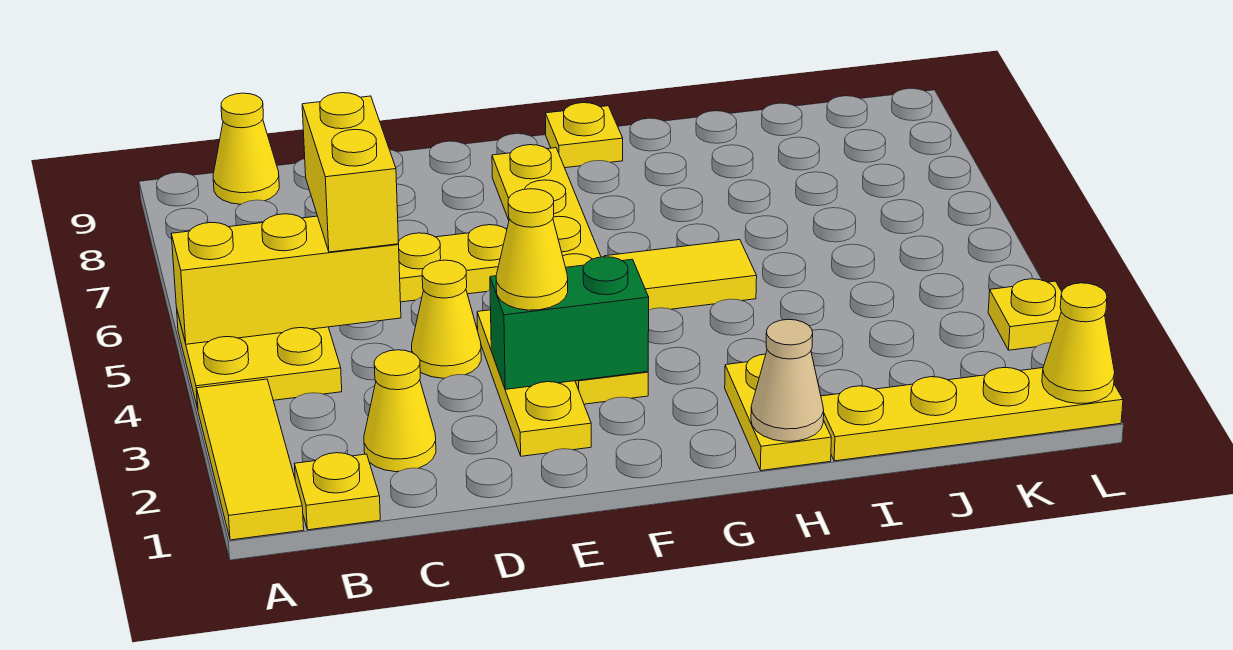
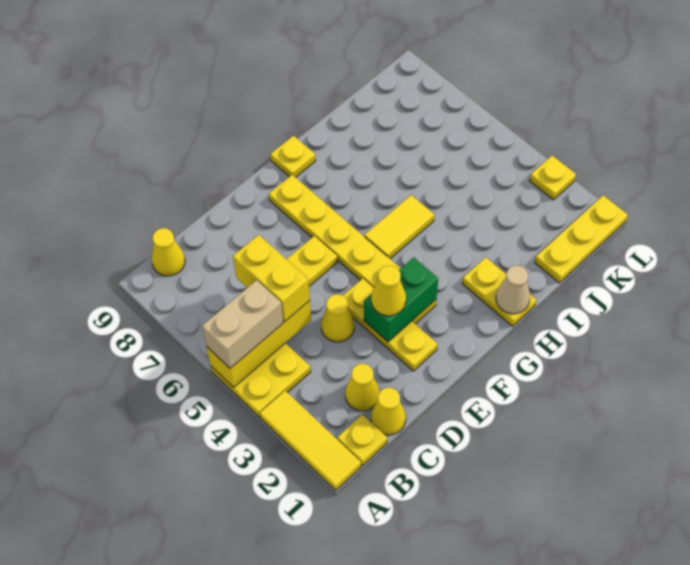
none -> tan brick A5:B5 level 3
yellow plate I1:L1 level 1 -> yellow plate J1:L1 level 1
yellow cone L1 level 2 -> yellow cone C1 level 1

